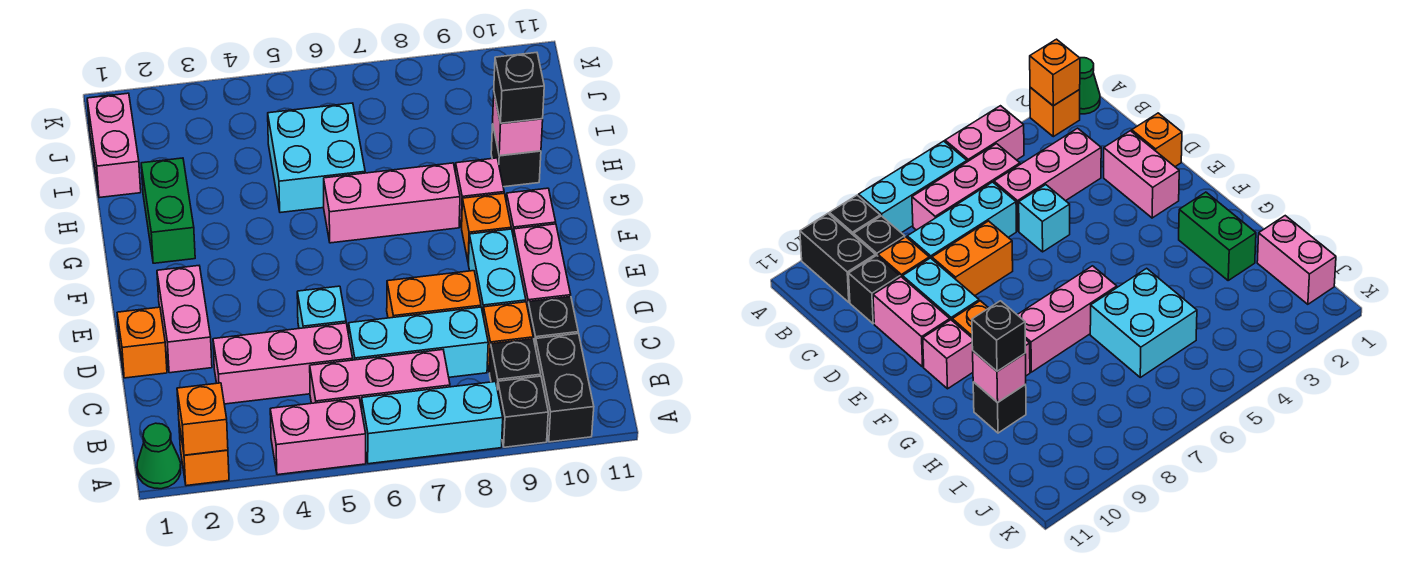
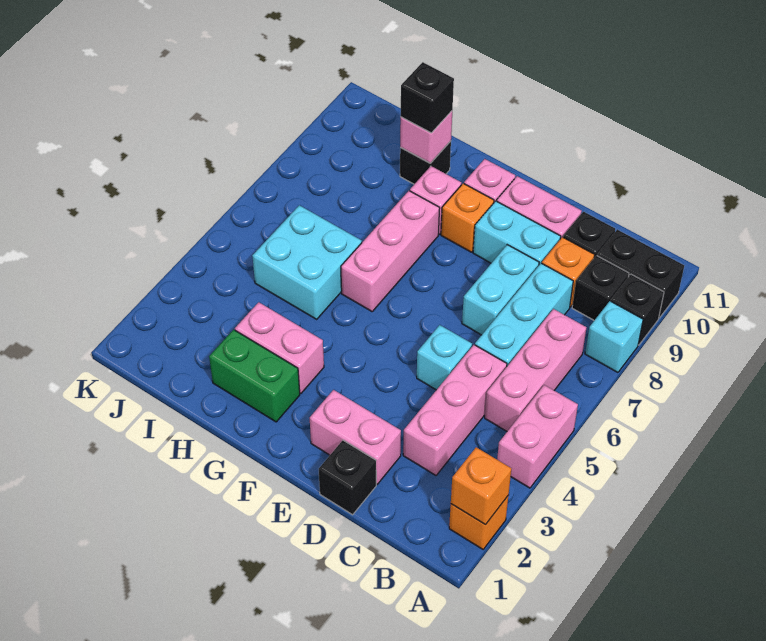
green cone A1 level 1 -> none
cyan brick A6:A8 level 1 -> cyan brick A8 level 1
orange brick D1 level 1 -> black brick D1 level 1
orange brick D7:D8 level 1 -> cyan brick D7:D8 level 1
pink brick I1:J1 level 1 -> pink brick G3:H3 level 1

